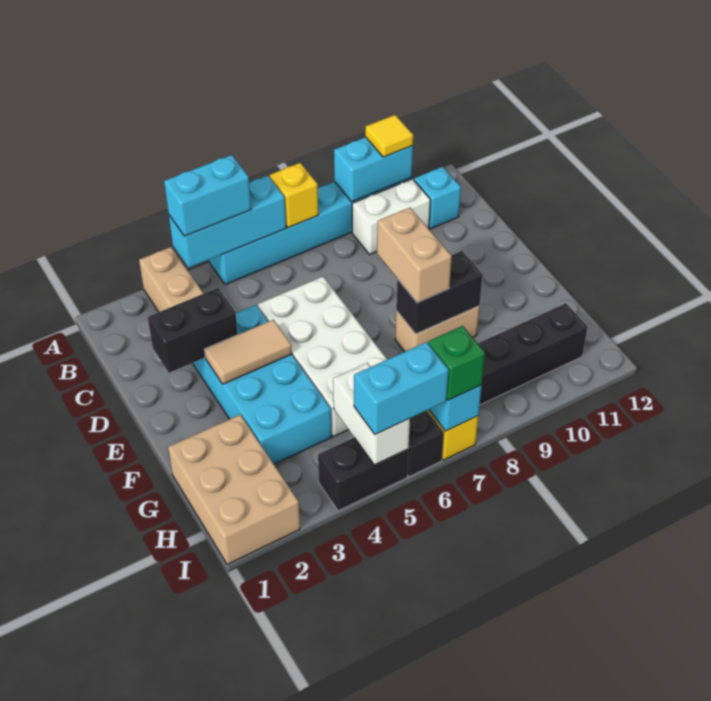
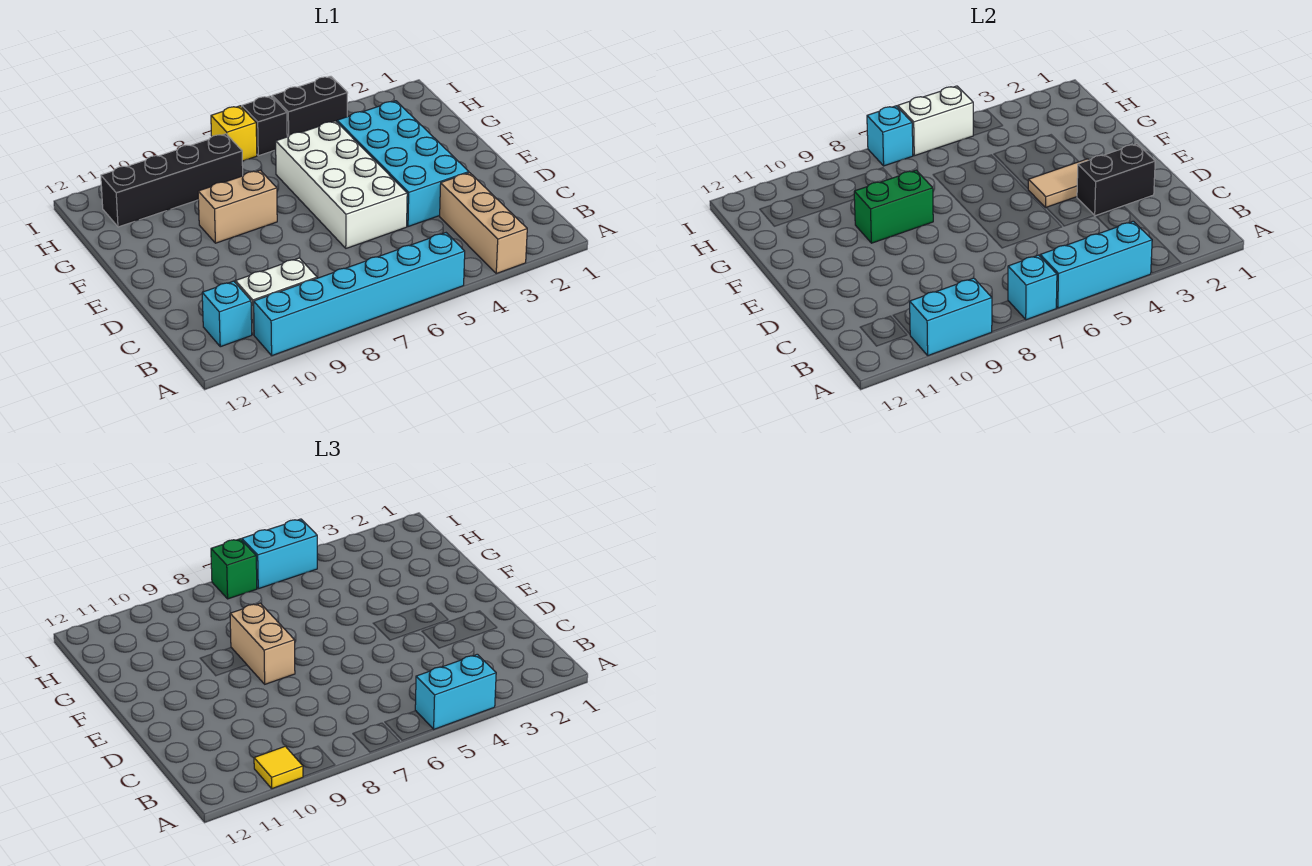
yellow brick A7 level 2 -> cyan brick A7 level 2
black brick F8:F9 level 2 -> green brick F8:F9 level 2
tan brick G1:I2 level 1 -> none
white brick H5:I5 level 2 -> white brick I5:I6 level 2

